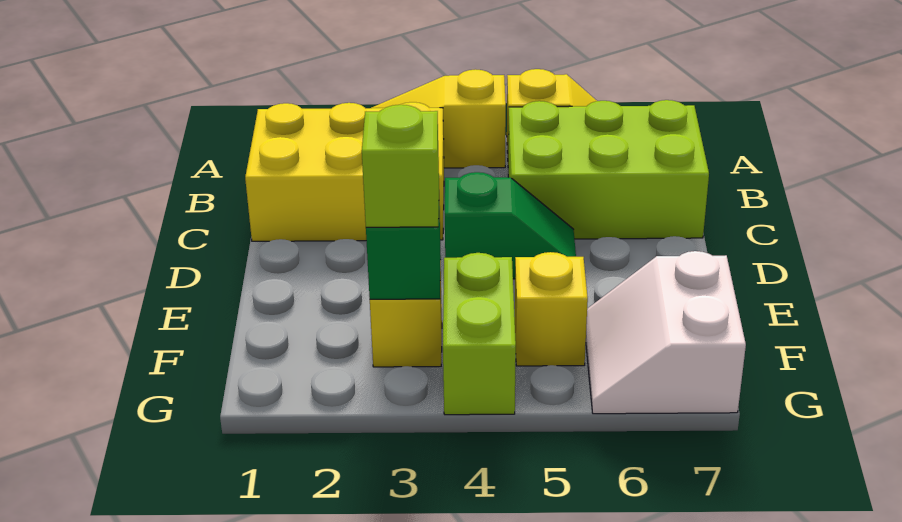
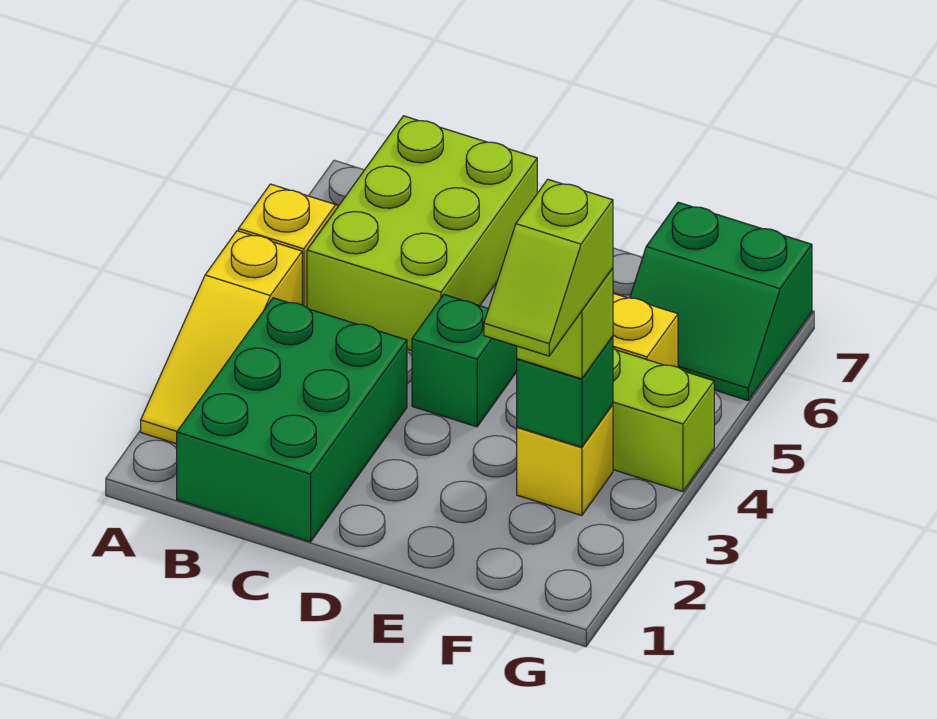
yellow brick B1:C3 level 1 -> green brick B1:C3 level 1
none -> lime slope F2:F3 level 4 top 3
white slope F6:G7 level 1 top 7 -> green slope F6:G7 level 1 top 7

